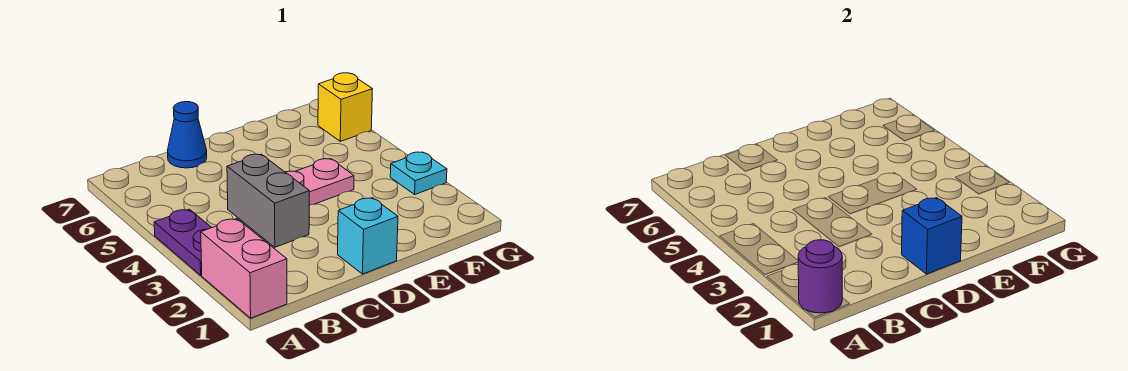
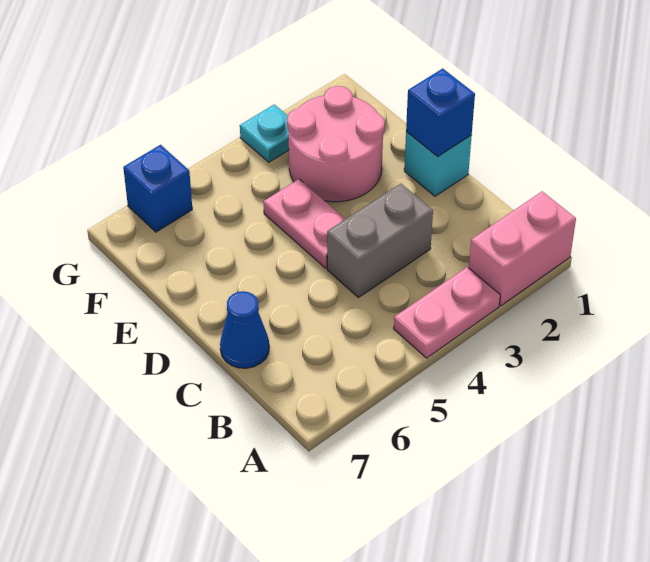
purple round brick A1 level 2 -> none
purple plate A3:A4 level 1 -> pink plate A3:A4 level 1
none -> pink round brick E2:F3 level 1
yellow brick G6 level 1 -> blue brick G6 level 1

